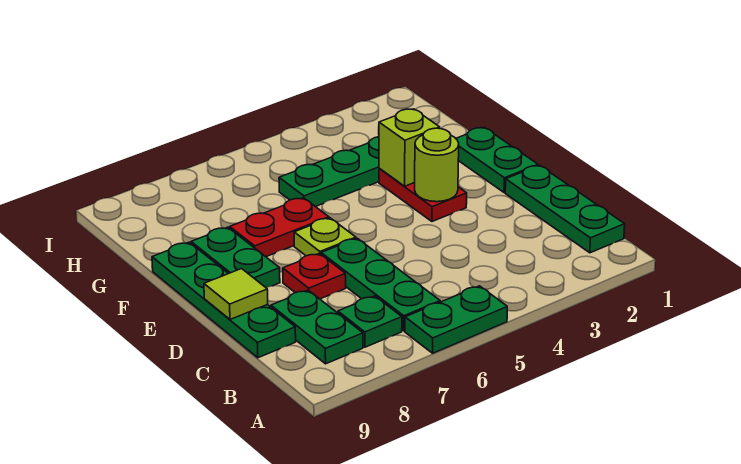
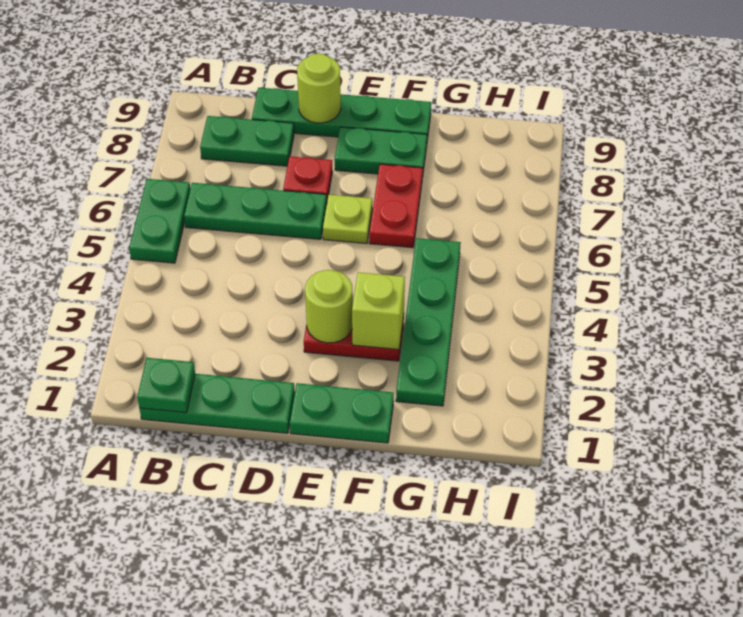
green plate B7 level 1 -> green plate B1 level 2
lime tile D9 level 2 -> lime round brick D9 level 2

